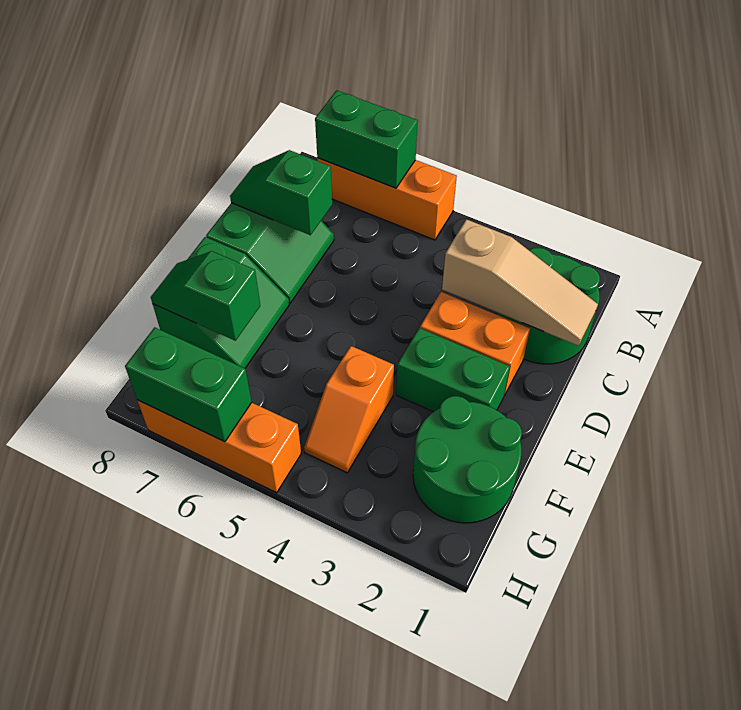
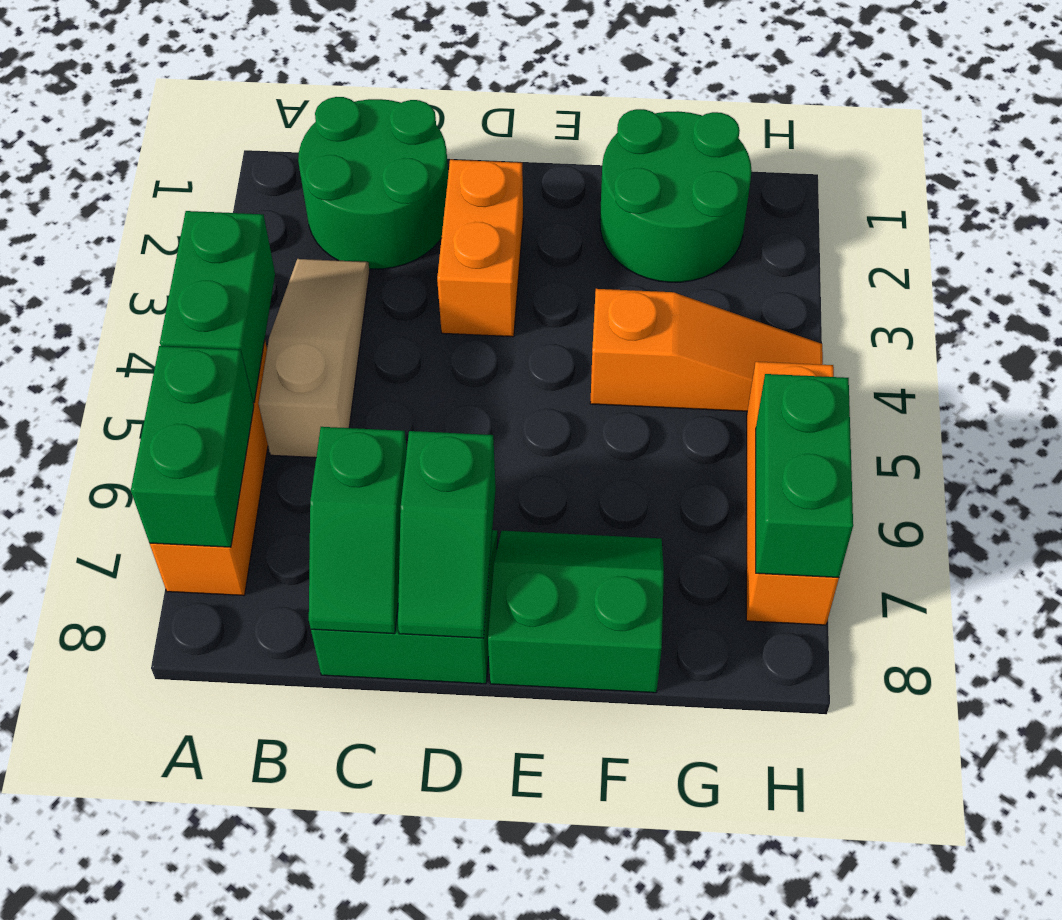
tan slope C1:C3 level 2 top 3 -> tan slope B3:B5 level 1 top 5
green brick E2:E3 level 1 -> green brick A4:A5 level 2
orange slope F4:G4 level 1 top F -> orange slope F4:H4 level 1 top F
green slope F7:F8 level 2 top 7 -> green slope D7:D8 level 2 top 7

